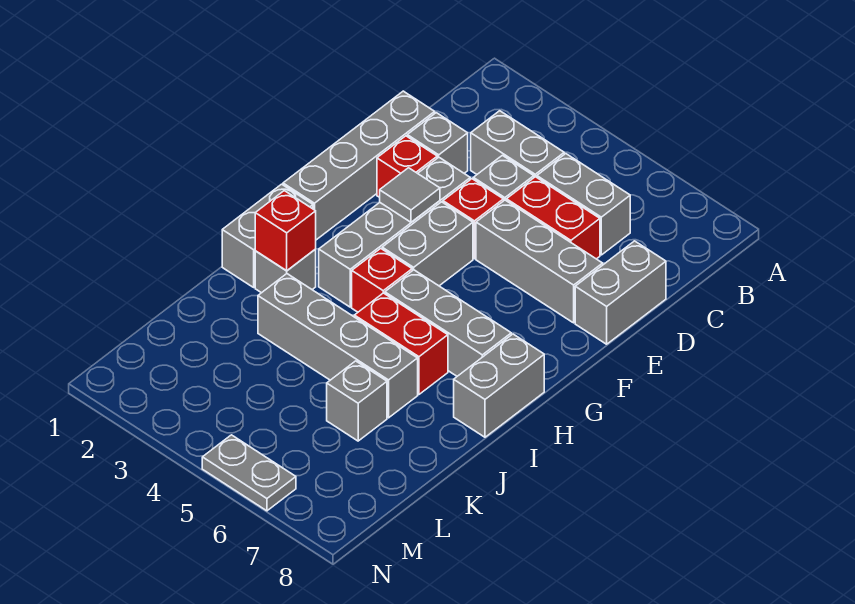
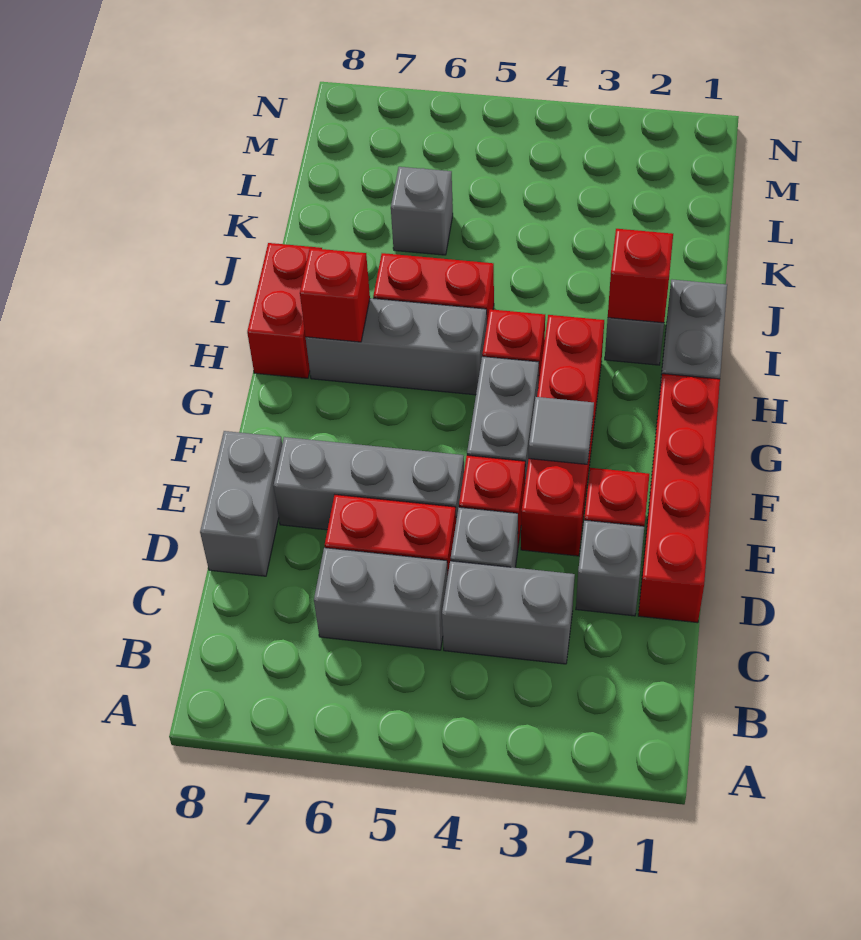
grey brick D1:G1 level 1 -> red brick D1:G1 level 1
grey brick E3:H3 level 1 -> red brick E3:H3 level 1
none -> red brick H7 level 2
grey brick H8:I8 level 1 -> red brick H8:I8 level 1
grey brick J3:J6 level 1 -> none
grey plate N5:N6 level 1 -> none

